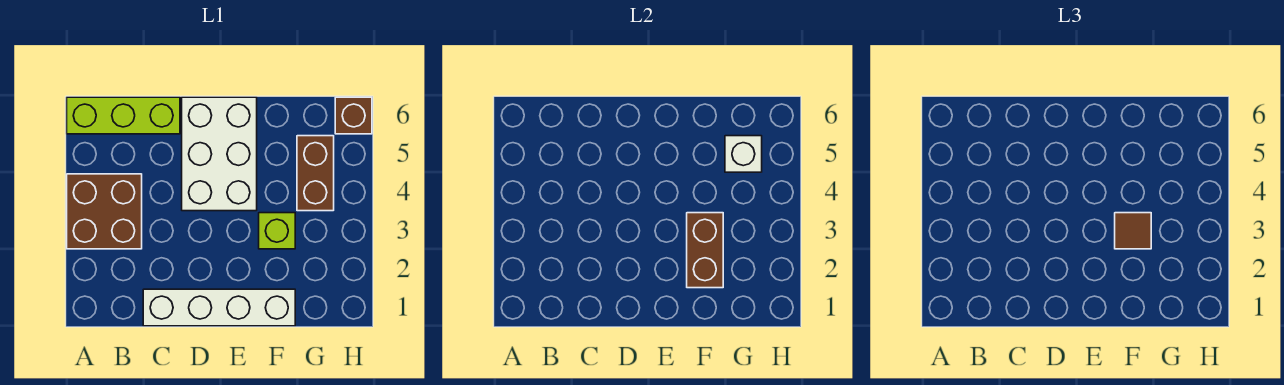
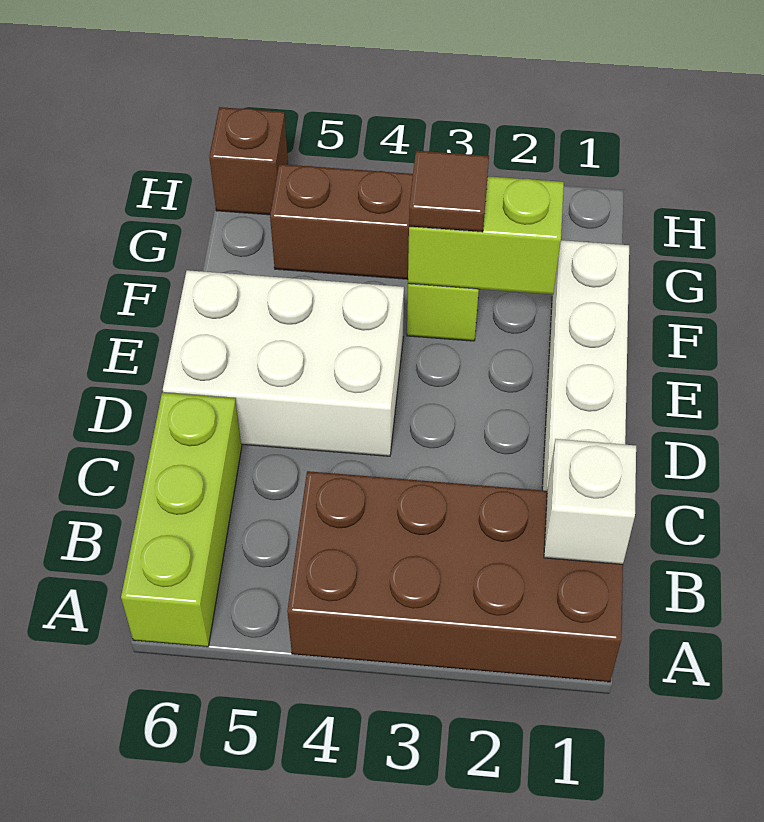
brown brick A3:B4 level 1 -> brown brick A1:B4 level 1
brown brick F2:F3 level 2 -> lime brick F2:F3 level 2
white brick G5 level 2 -> white brick B1 level 2

